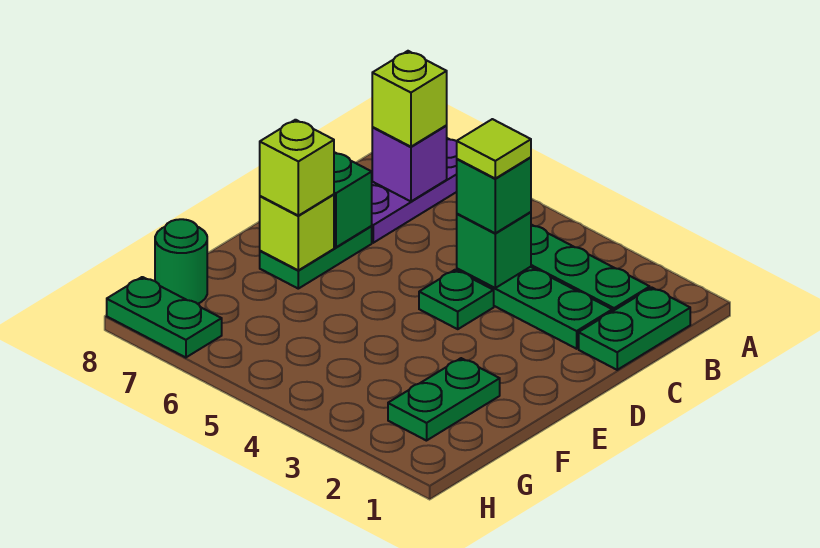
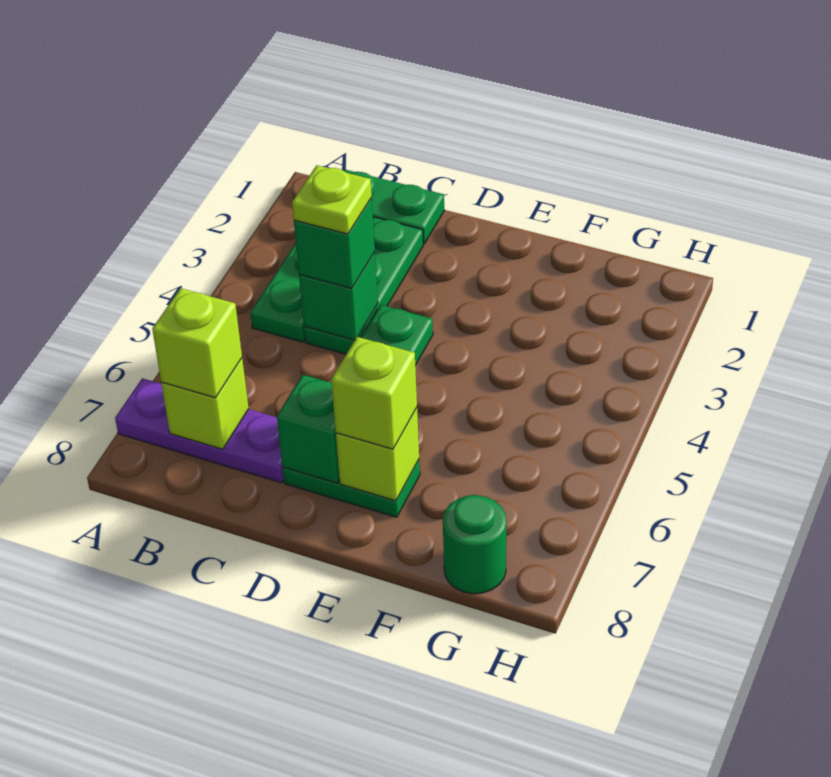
purple brick B7 level 2 -> lime brick B7 level 2
lime tile C4 level 4 -> lime plate C4 level 4
green plate F2:G2 level 1 -> none
green plate H7:H8 level 1 -> none

